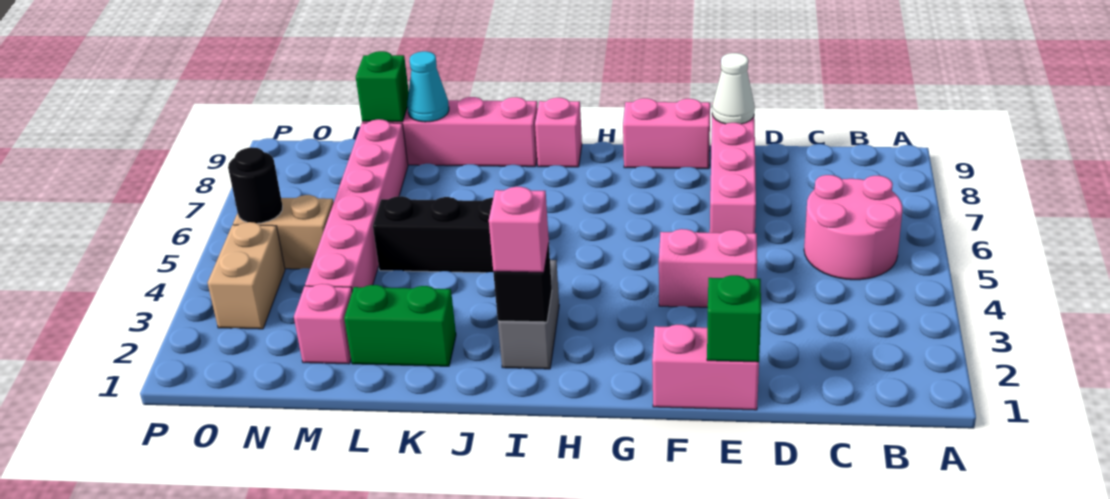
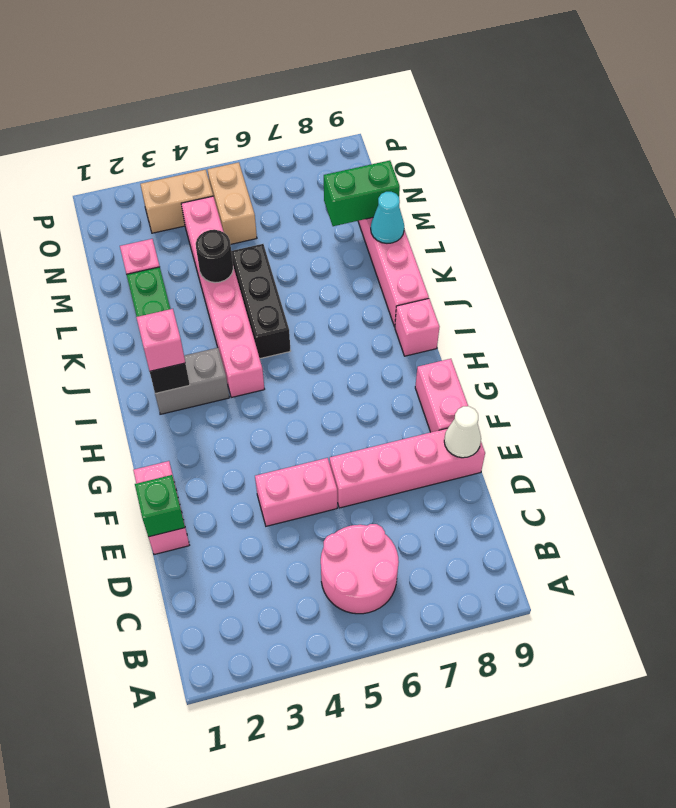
pink brick E4:F4 level 1 -> pink brick E4:E5 level 1
pink brick M3:M8 level 1 -> pink brick I4:N4 level 1
green brick M9 level 2 -> green brick M8:M9 level 2
black round brick O5 level 2 -> black round brick L4 level 2

